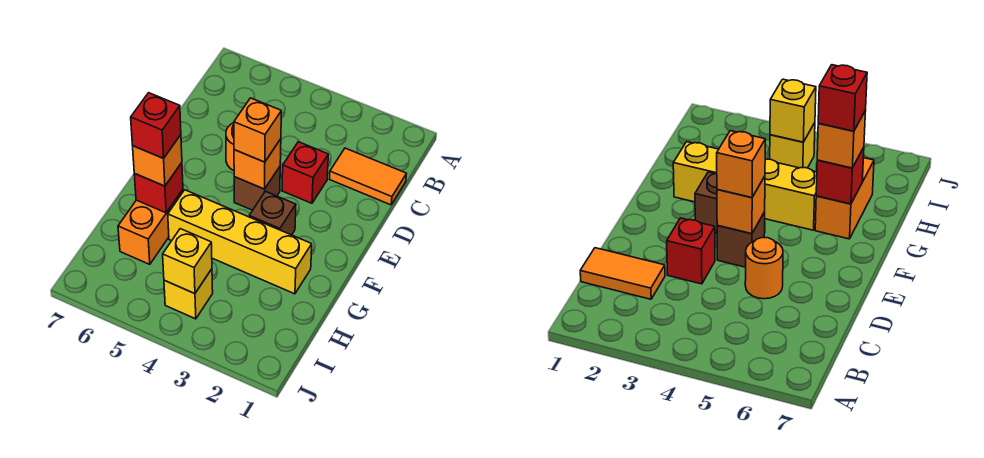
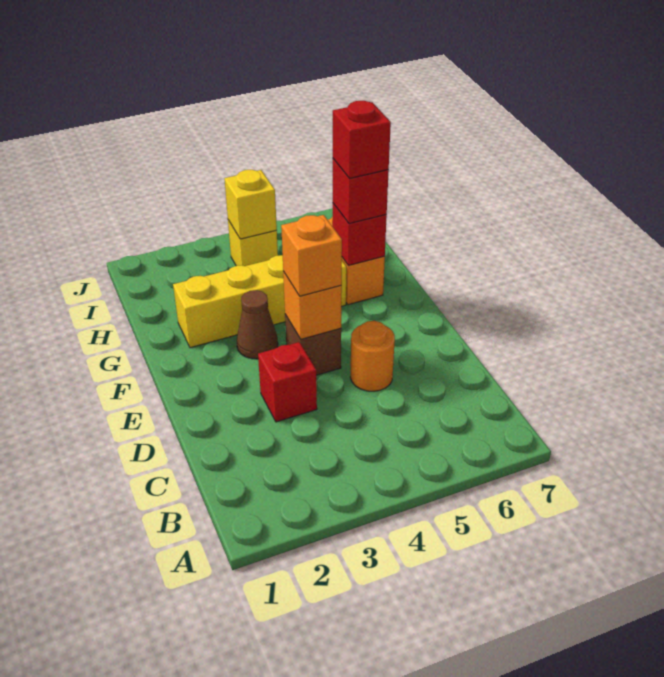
orange tile C1:C2 level 1 -> none
brown brick F3 level 1 -> brown cone F3 level 1
orange brick G6 level 3 -> red brick G6 level 3

